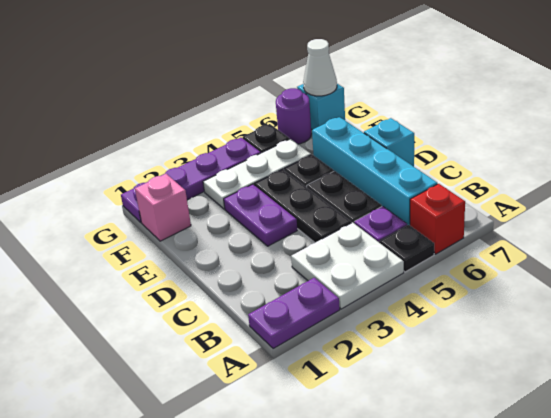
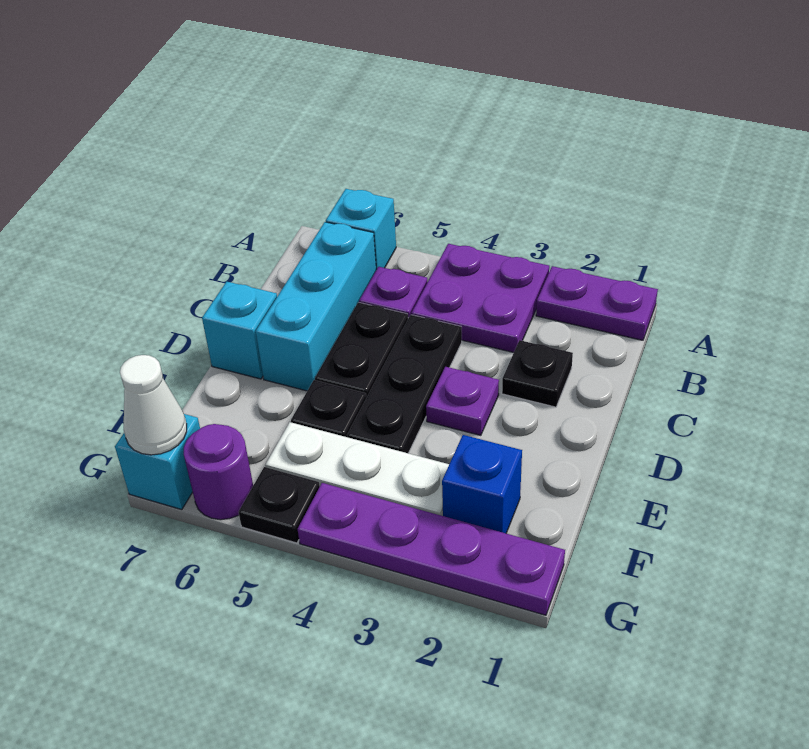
white plate A3:B4 level 1 -> purple plate A3:B4 level 1
black plate A5 level 1 -> black plate C2 level 1
red brick A6 level 1 -> cyan brick A6 level 1
cyan brick B6:E6 level 1 -> cyan brick B6:D6 level 1
purple plate D3:E3 level 1 -> purple plate D3 level 1
pink brick F1 level 1 -> none
none -> blue brick F2 level 1

